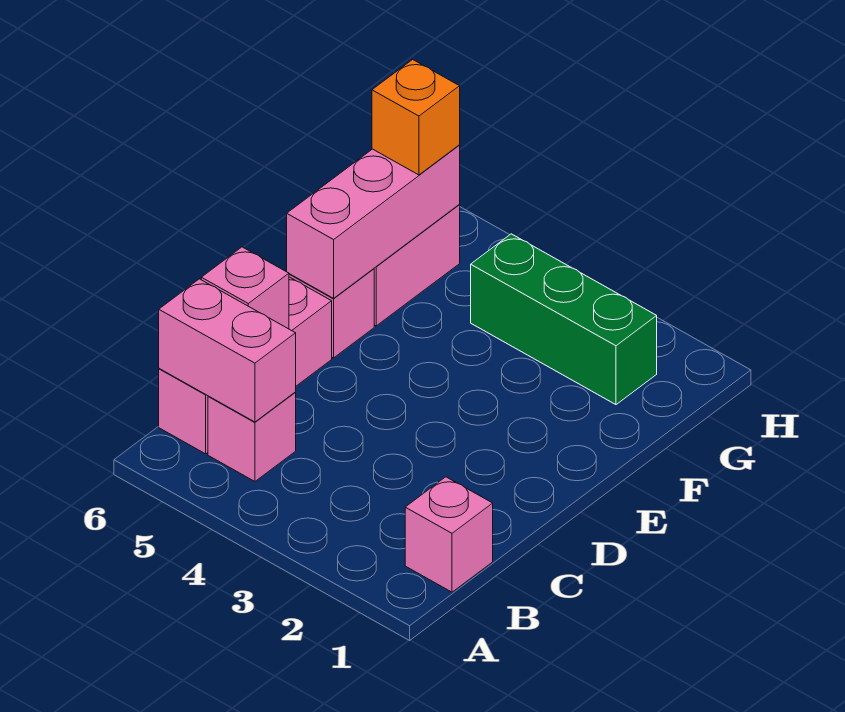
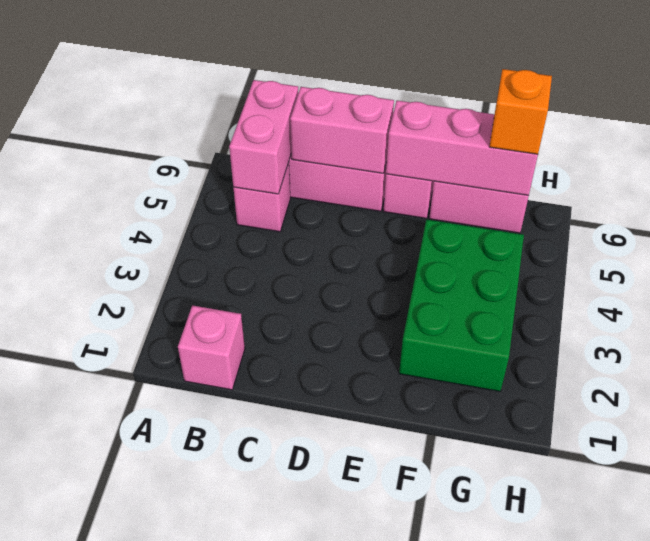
pink brick C6 level 2 -> pink brick C6:D6 level 2
green brick G2:G4 level 1 -> green brick F2:G4 level 1

